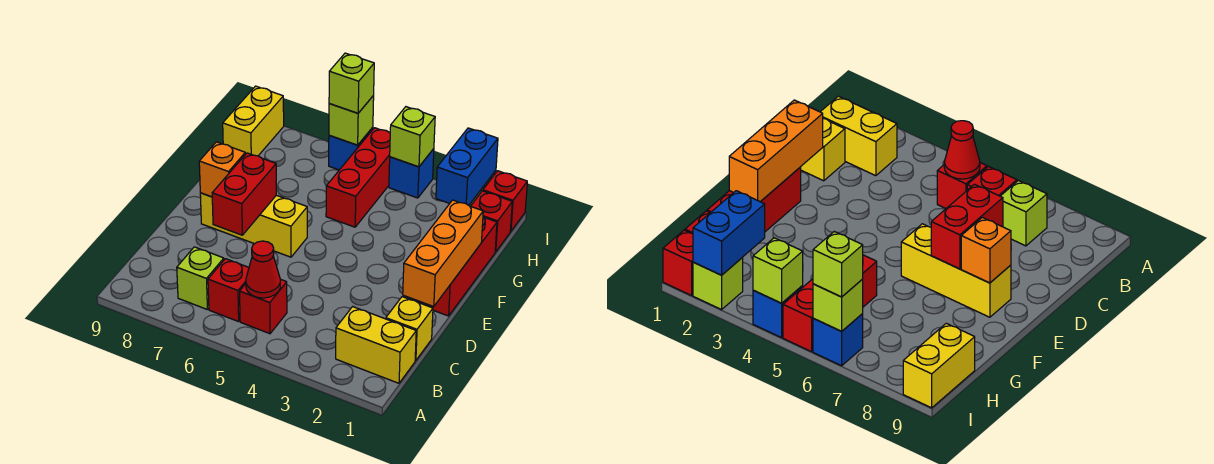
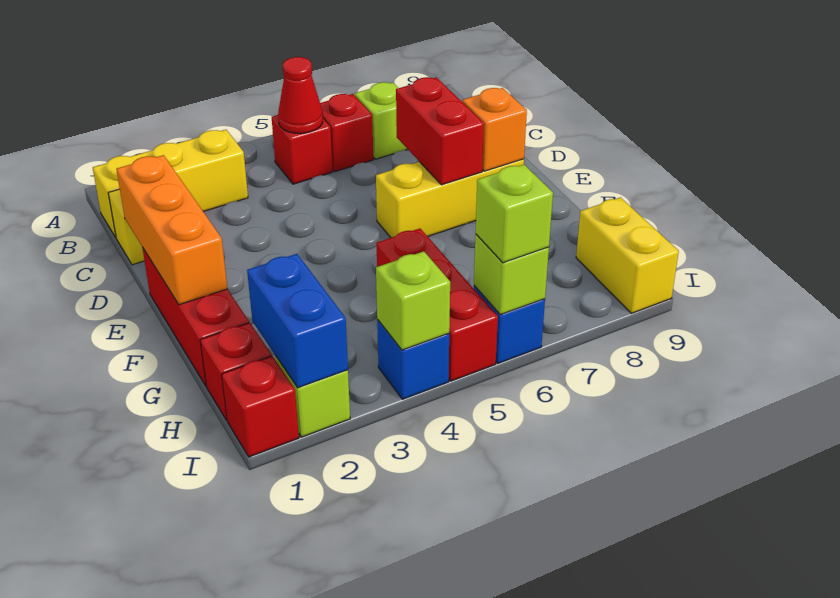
yellow brick B1:B2 level 1 -> yellow brick B1:B3 level 1

